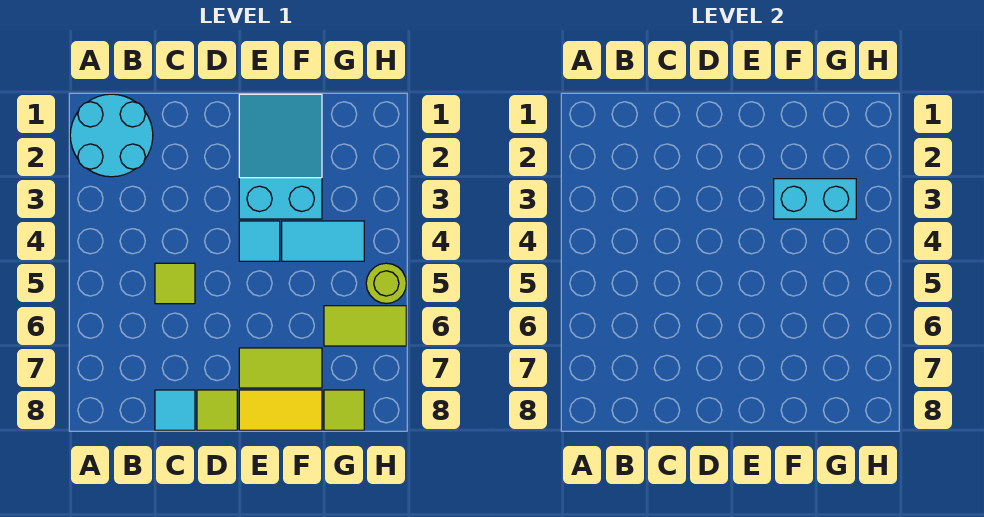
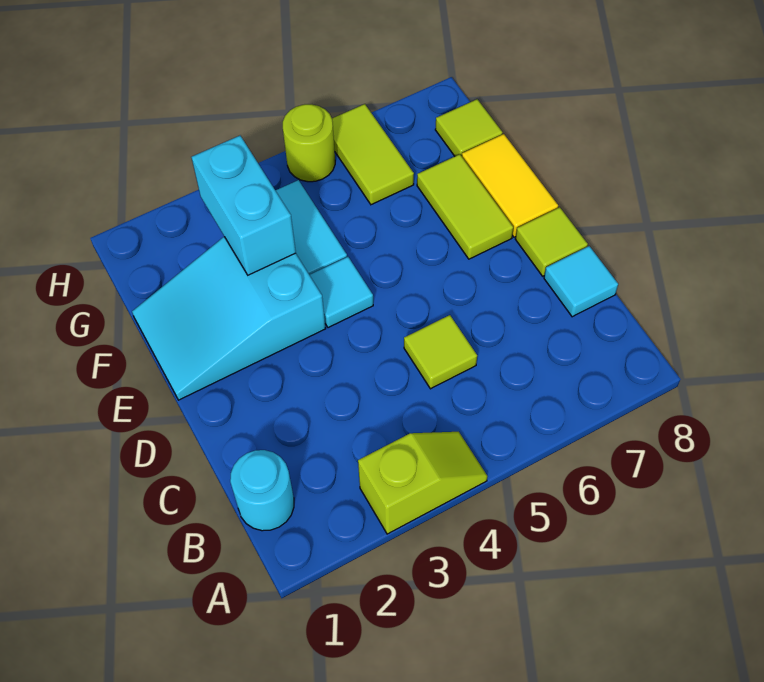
cyan round brick A1:B2 level 1 -> cyan round brick B1 level 1
none -> lime slope A3:A4 level 1 top 3

